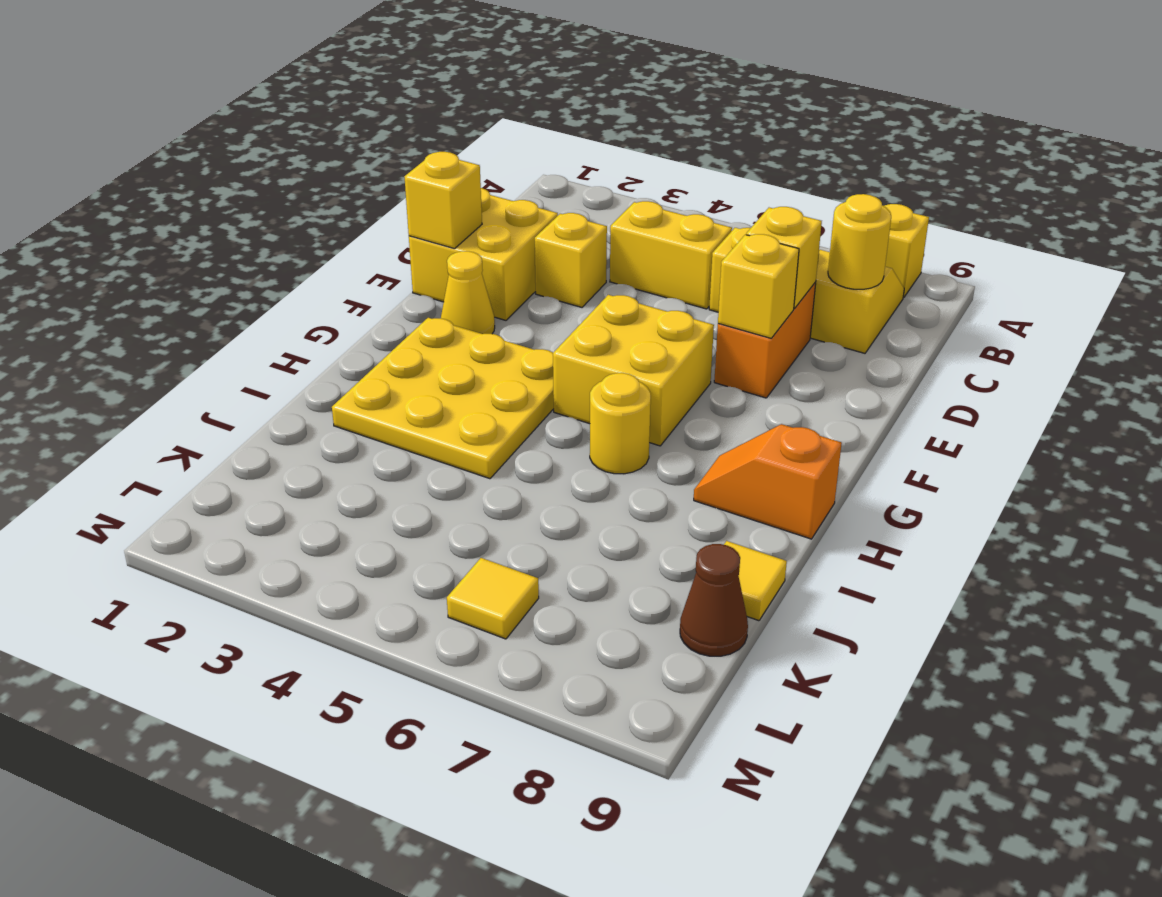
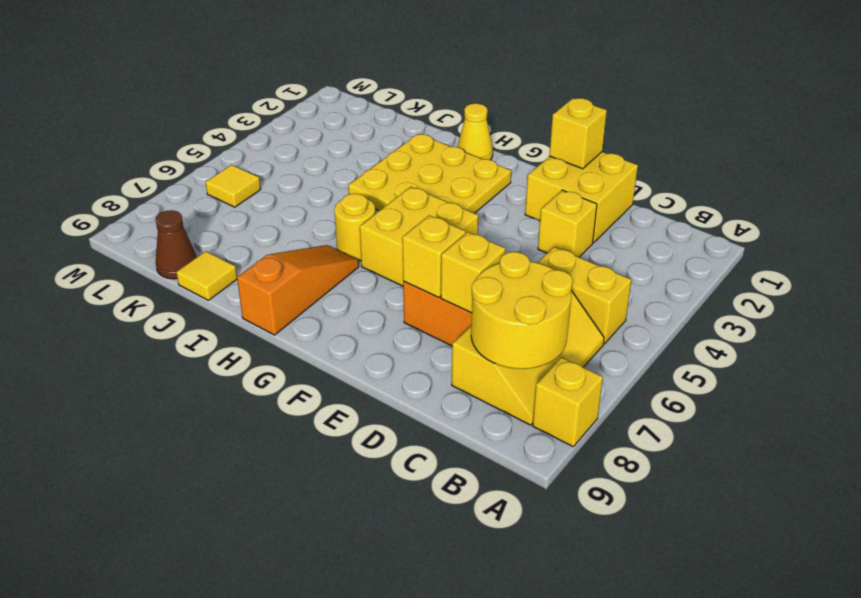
yellow brick C4:C5 level 1 -> yellow brick B5:C5 level 1
yellow round brick C8 level 2 -> yellow round brick B7:C8 level 2
yellow cone F2 level 1 -> yellow cone H1 level 1
orange slope H8:H9 level 1 top 9 -> orange slope H7:H9 level 1 top 9

